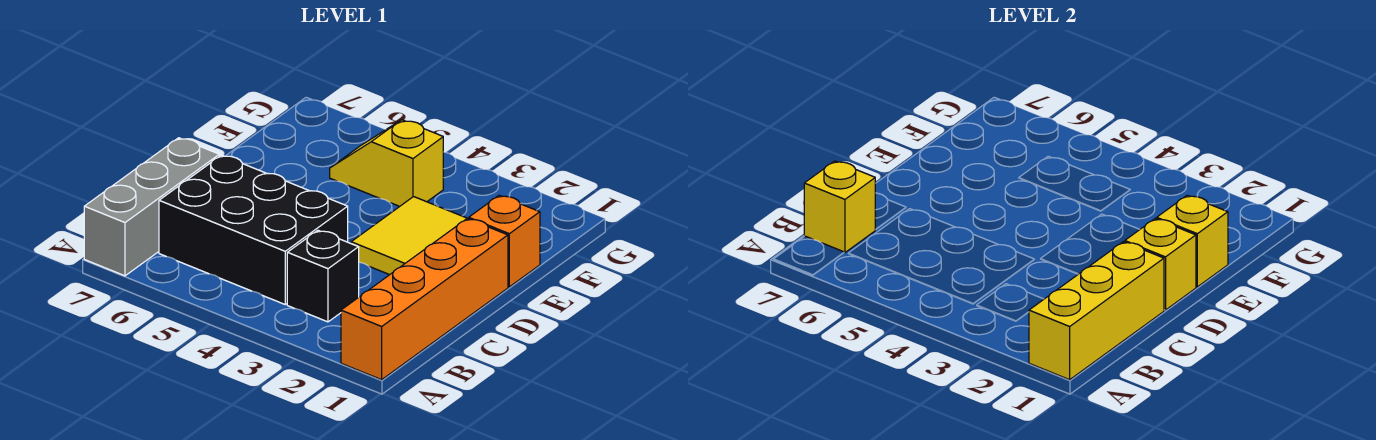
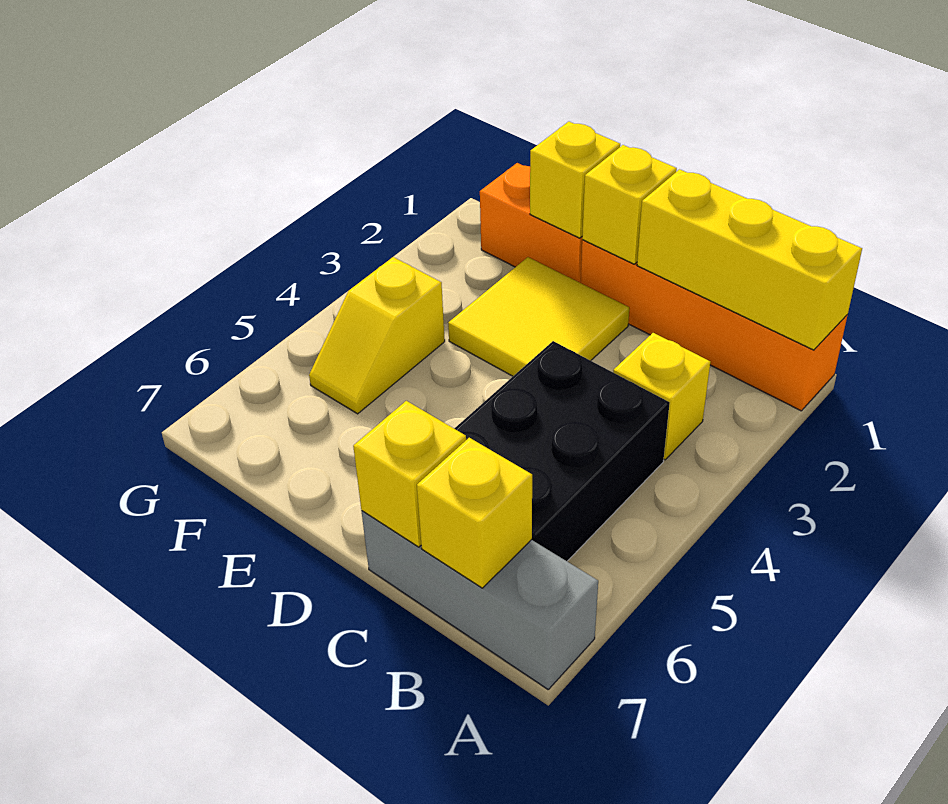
black brick B3 level 1 -> yellow brick B3 level 1
none -> yellow brick C7 level 2
orange brick E1 level 1 -> orange brick E1:F1 level 1

